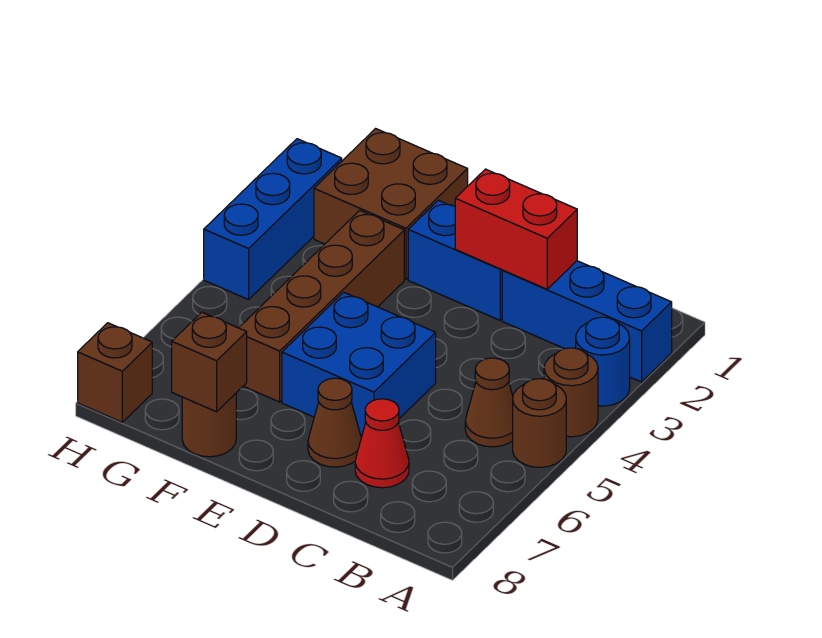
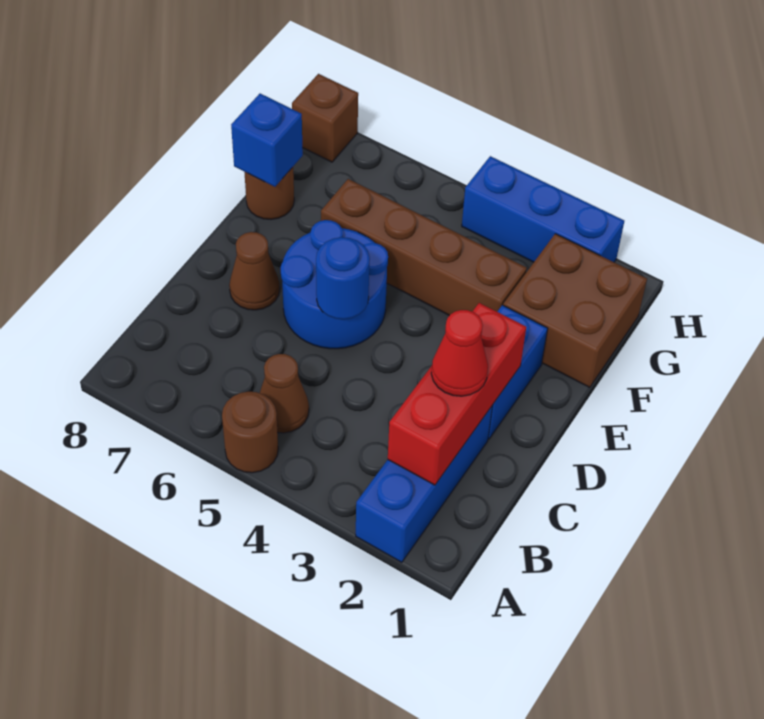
blue round brick A3 level 1 -> blue round brick D5 level 2
brown round brick A4 level 1 -> none
red brick C2:D2 level 2 -> red brick B2:D2 level 2
red cone C7 level 1 -> red cone C2 level 3
blue brick D5:E6 level 1 -> blue round brick D5:E6 level 1
brown brick F8 level 2 -> blue brick F8 level 2

